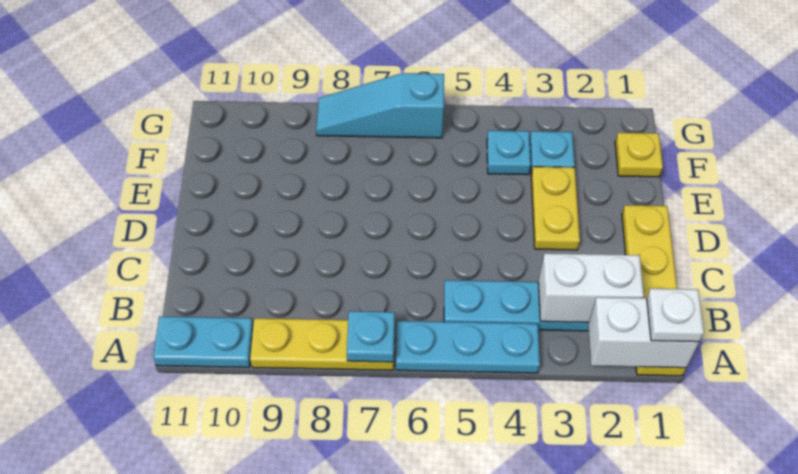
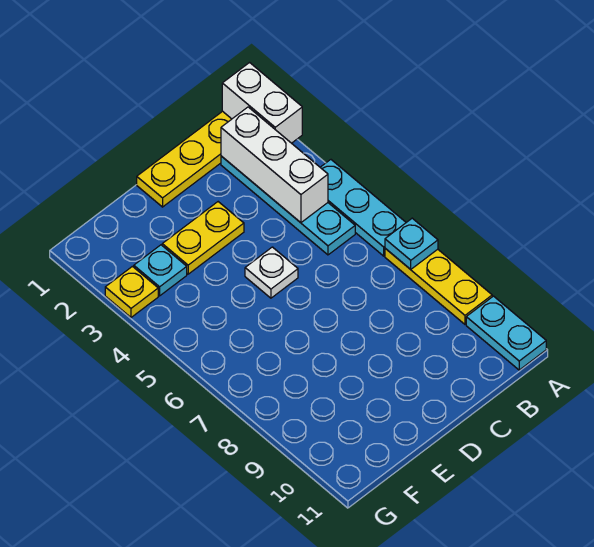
white plate A1 level 3 -> white plate D5 level 1
white brick B2:B3 level 2 -> white brick B2:B4 level 2
yellow plate F1 level 1 -> yellow plate G3 level 1
cyan plate F4 level 1 -> none
cyan slope G6:G8 level 1 top 6 -> none

